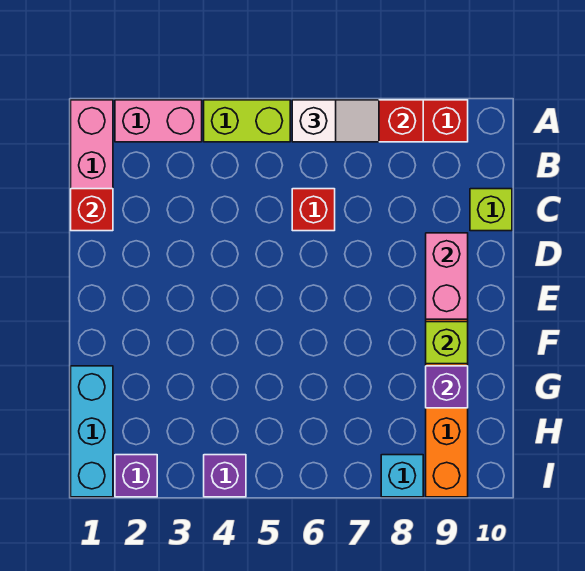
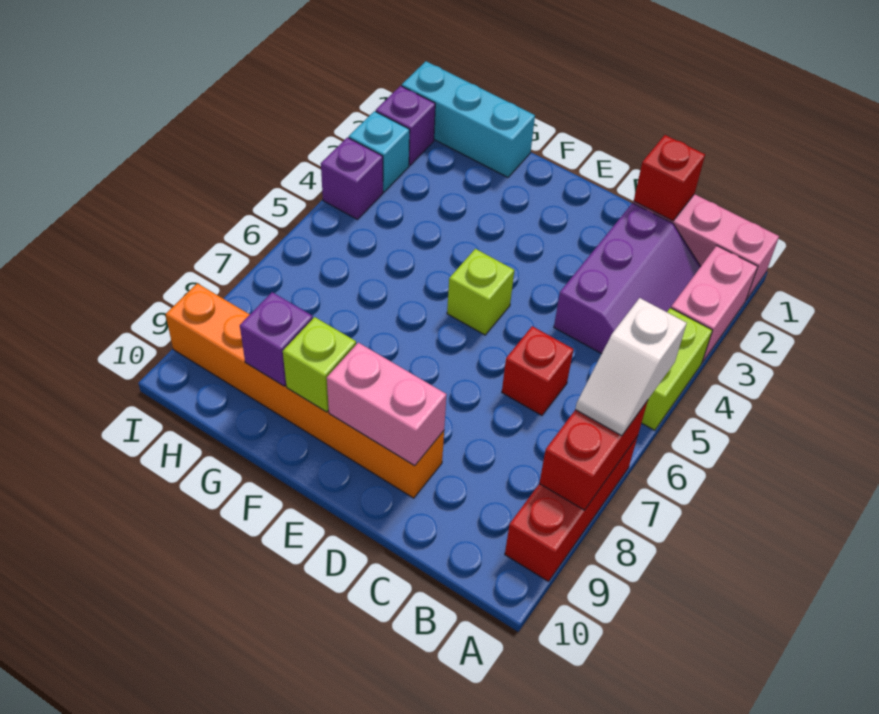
none -> purple slope B2:C4 level 1 top C
lime brick C10 level 1 -> lime brick E5 level 1
cyan brick I8 level 1 -> cyan brick I3 level 1

